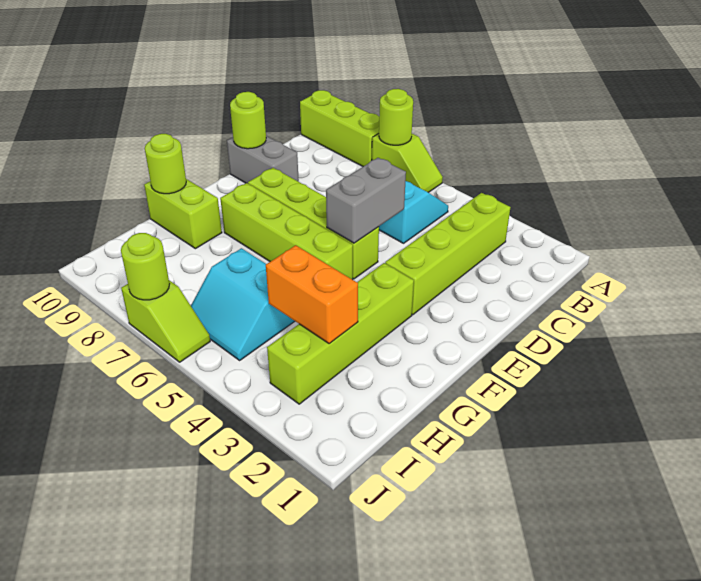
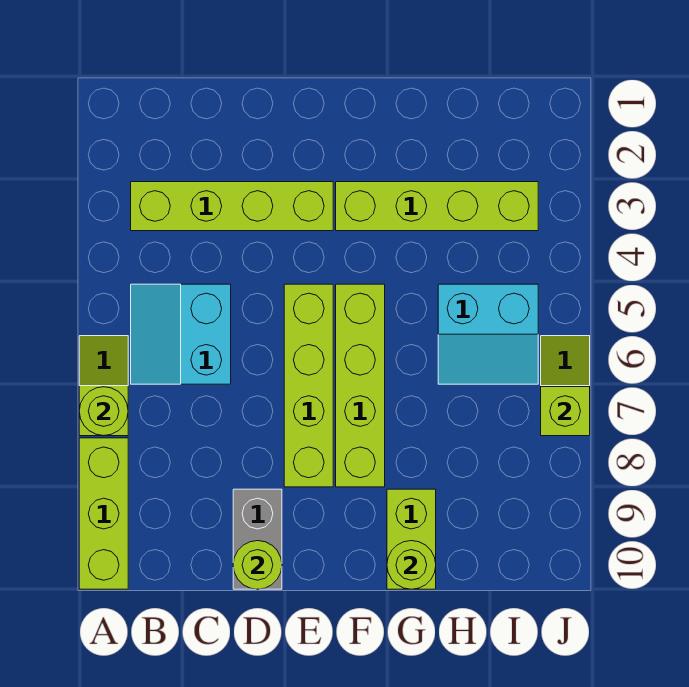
grey brick D5:E5 level 2 -> none
orange brick H3:H4 level 2 -> none
cyan slope H5:I6 level 1 top H -> cyan slope H5:I6 level 1 top 5
lime round brick J7 level 2 -> lime brick J7 level 2

